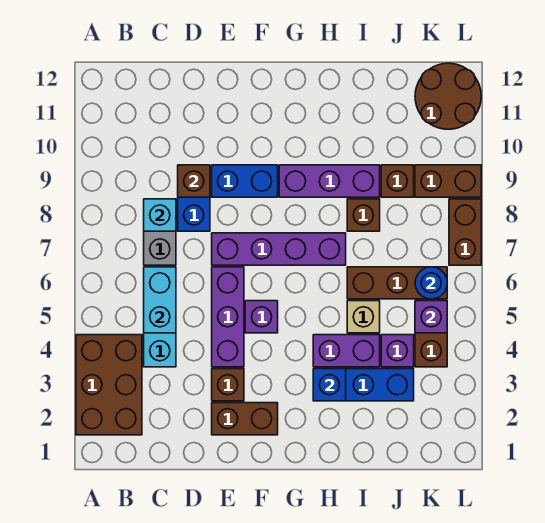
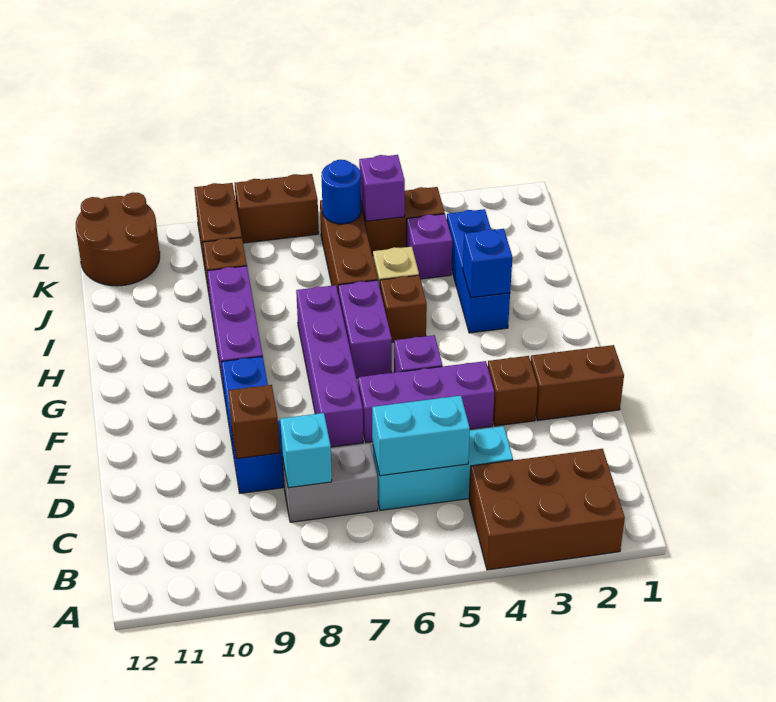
brown brick E2:F2 level 1 -> brown brick E1:E2 level 1
purple brick H4:I4 level 1 -> purple brick G6:H6 level 1
brown brick I8 level 1 -> brown brick H5 level 1

